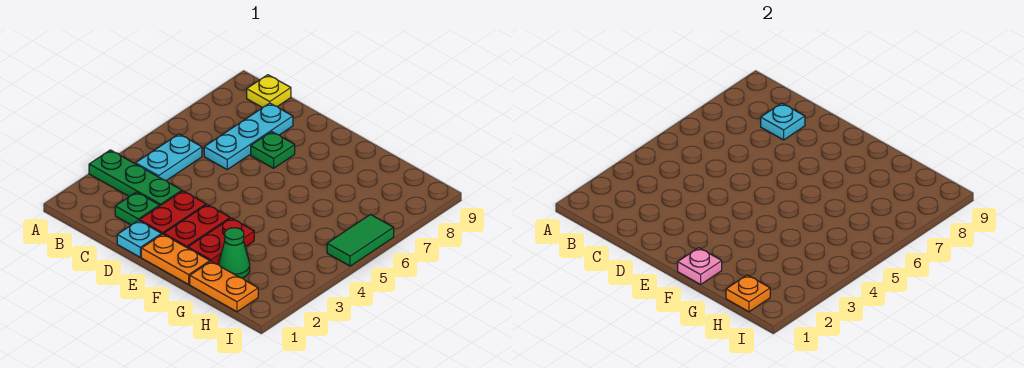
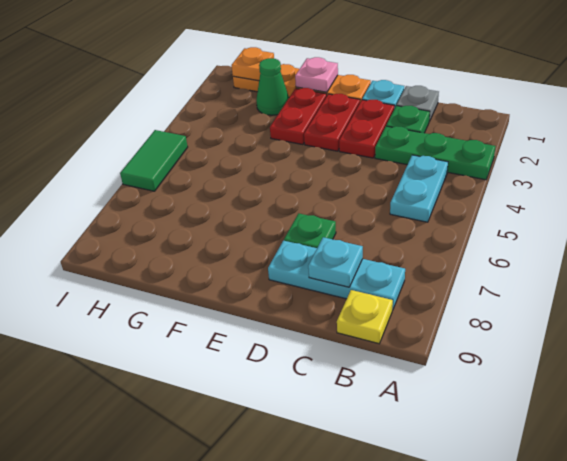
none -> grey plate C1 level 1
cyan plate C6:C8 level 1 -> cyan plate B8:D8 level 1

